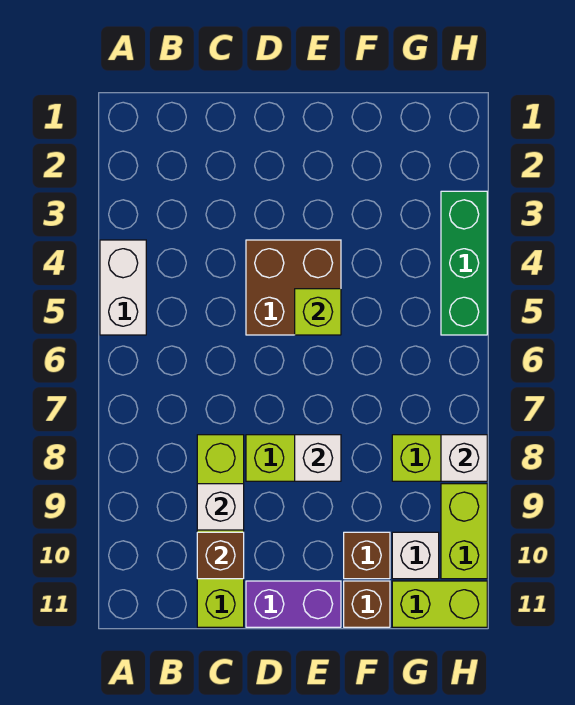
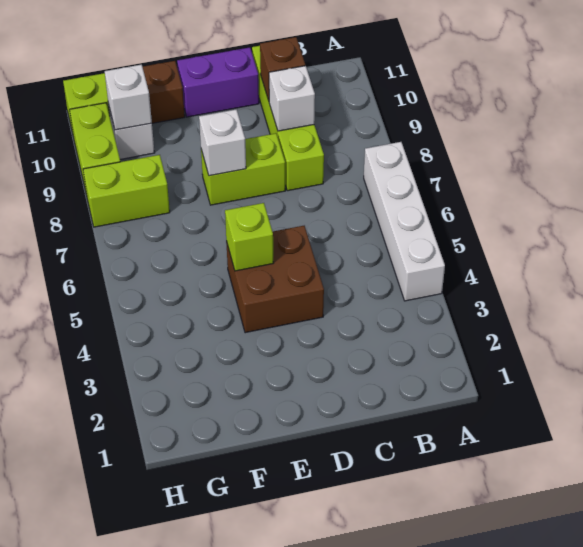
white brick A4:A5 level 1 -> white brick A4:A7 level 1
brown brick F10 level 1 -> none
green brick H3:H5 level 1 -> none
white brick H8 level 2 -> white brick G10 level 2

